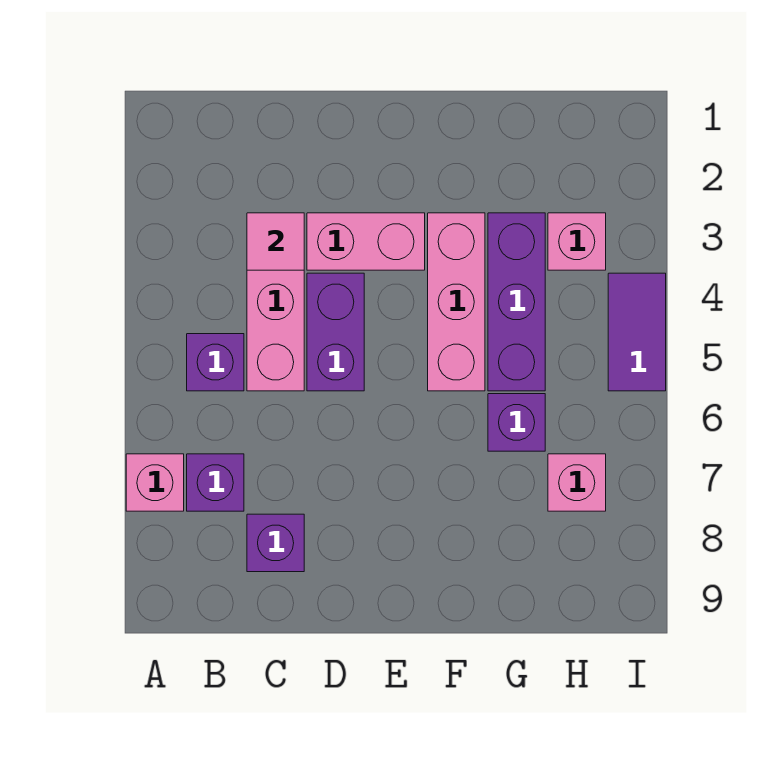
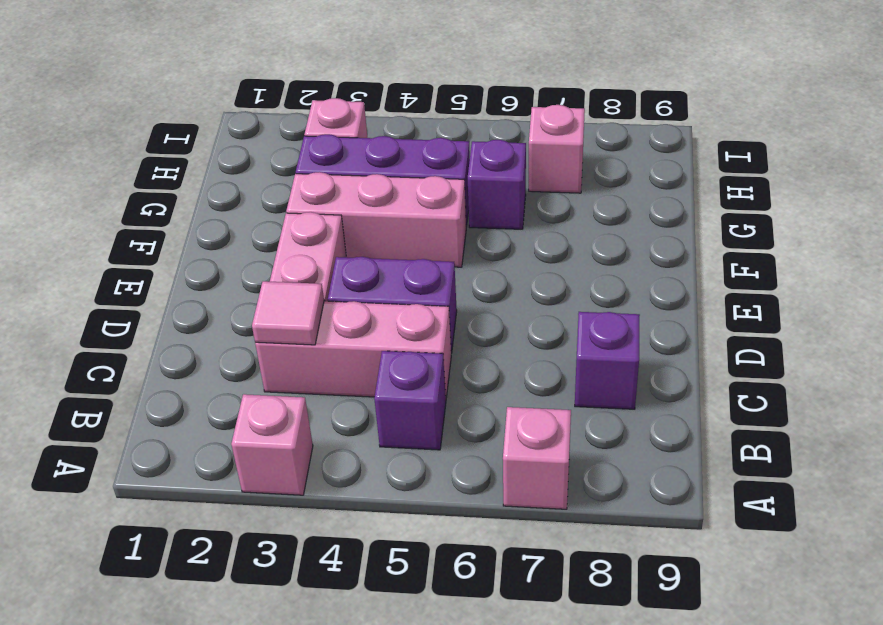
none -> pink brick A3 level 1
purple brick B7 level 1 -> none
purple tile I4:I5 level 1 -> none

